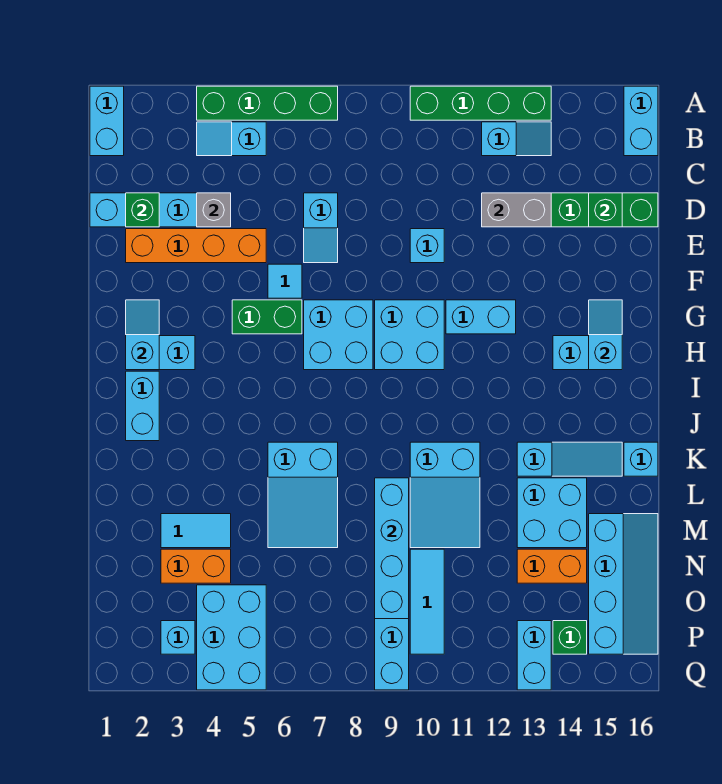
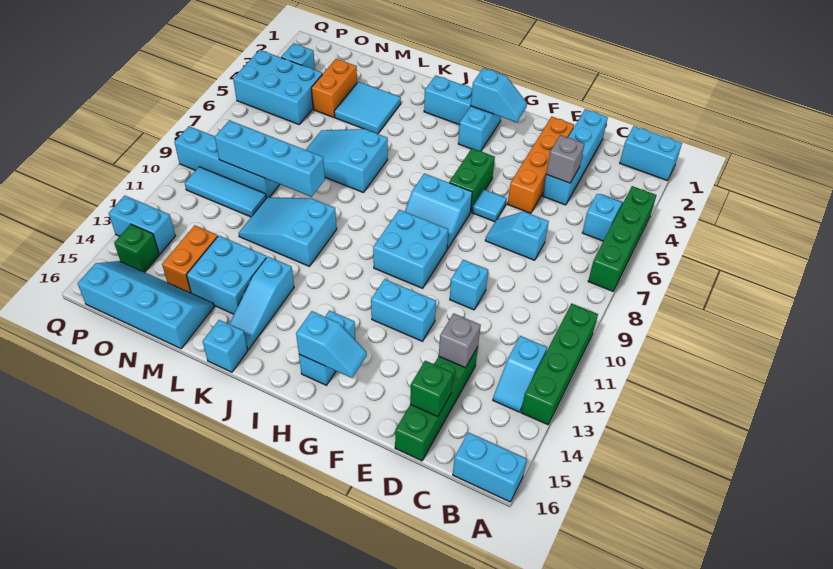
green brick D2 level 2 -> none
grey brick D12:D13 level 2 -> grey brick D13 level 2
cyan brick G7:H8 level 1 -> cyan slope G7:H8 level 1 top 7
cyan brick G11:G12 level 1 -> cyan brick F12:G12 level 1
cyan tile M3:M4 level 1 -> cyan tile L3:M4 level 1
cyan slope M15:P16 level 1 top 15 -> cyan slope M15:P16 level 1 top 16

